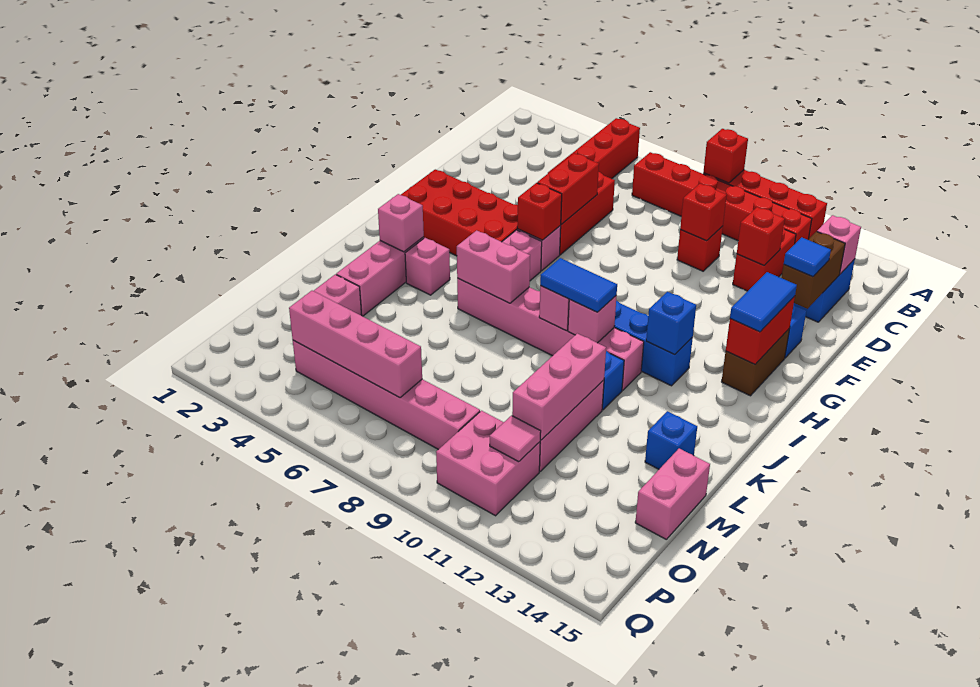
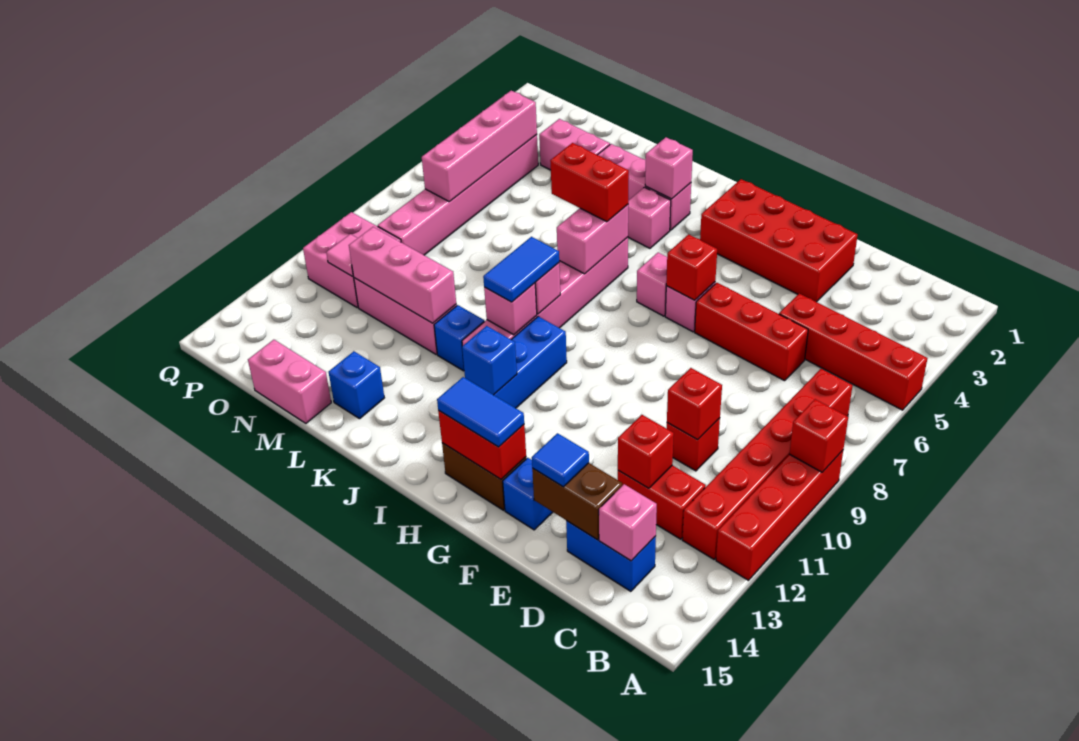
red brick E6:F6 level 2 -> red brick J6:K6 level 3
red brick G2:H5 level 1 -> red brick E2:H3 level 1

